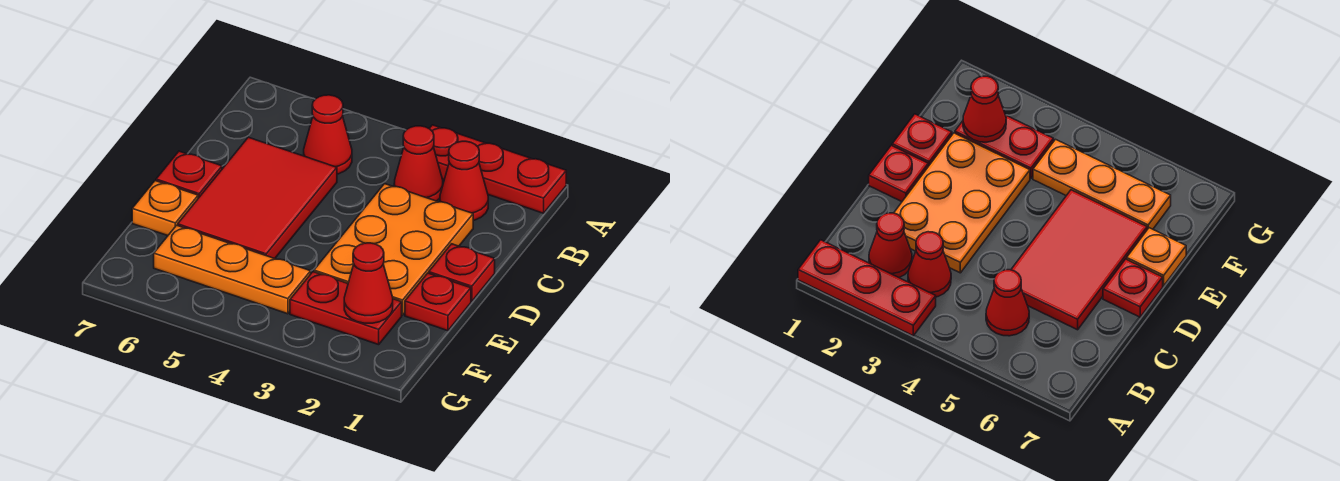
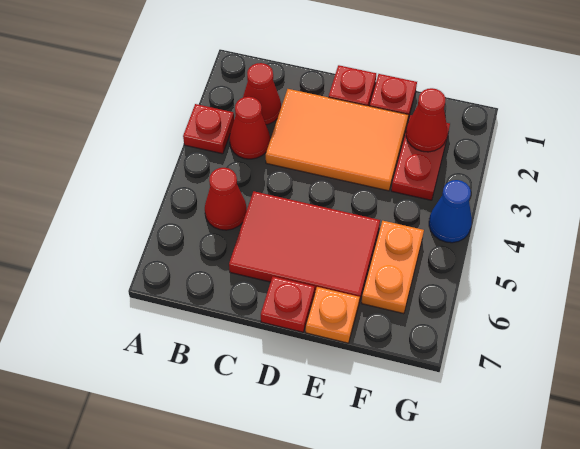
red plate A1:A3 level 1 -> red plate A3 level 1
orange plate C2:E3 level 1 -> orange tile C2:E3 level 1
orange plate F4:F6 level 1 -> orange plate F5:F6 level 1
none -> blue cone G4 level 1

